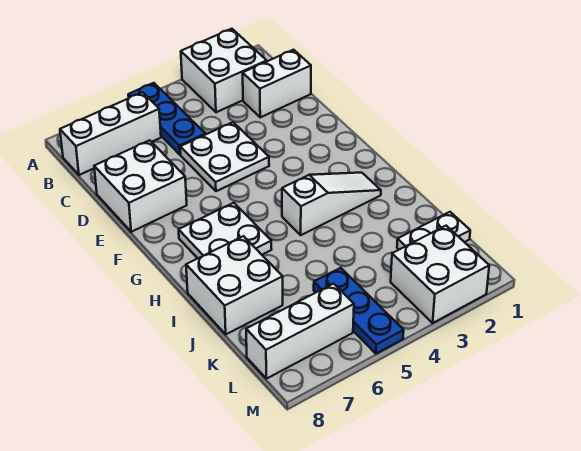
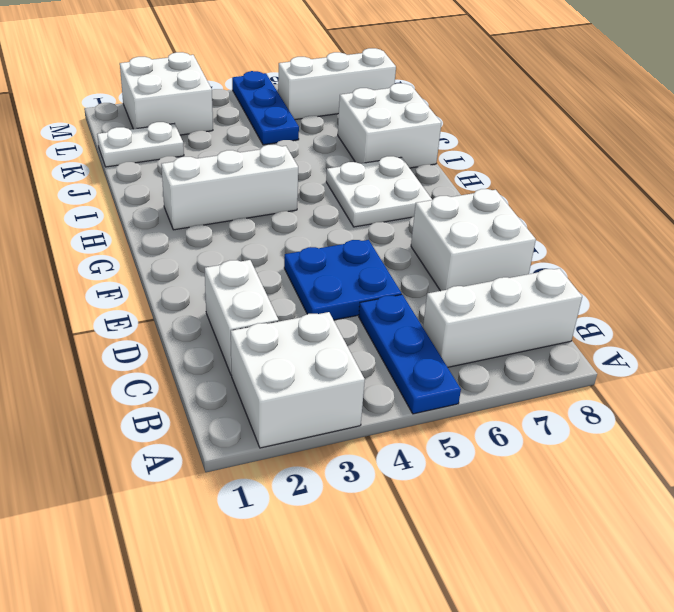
white brick C1:C2 level 1 -> white brick C2:D2 level 1
white plate D4:E5 level 1 -> blue plate D4:E5 level 1
white slope H2:H4 level 1 top 4 -> white brick H2:H4 level 1

